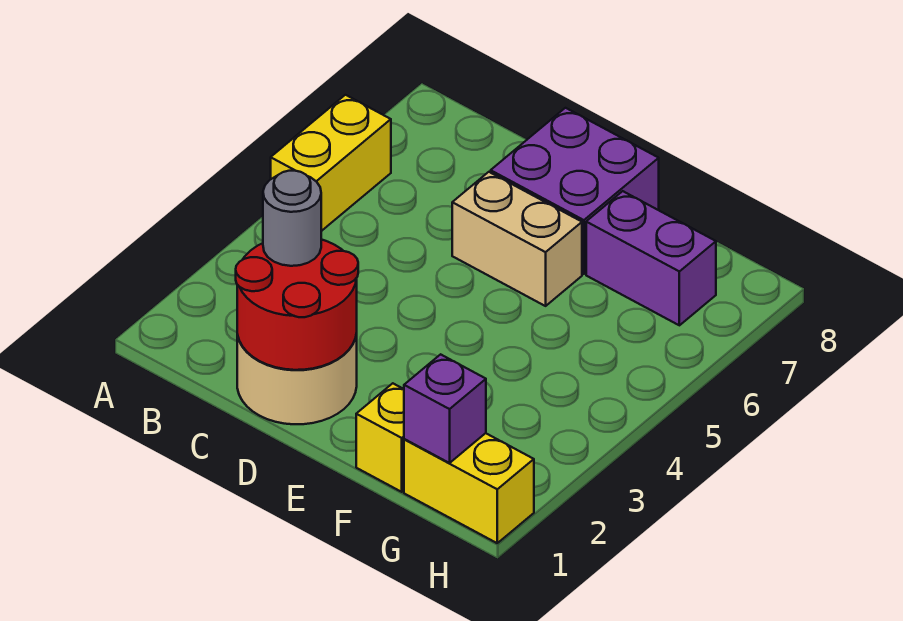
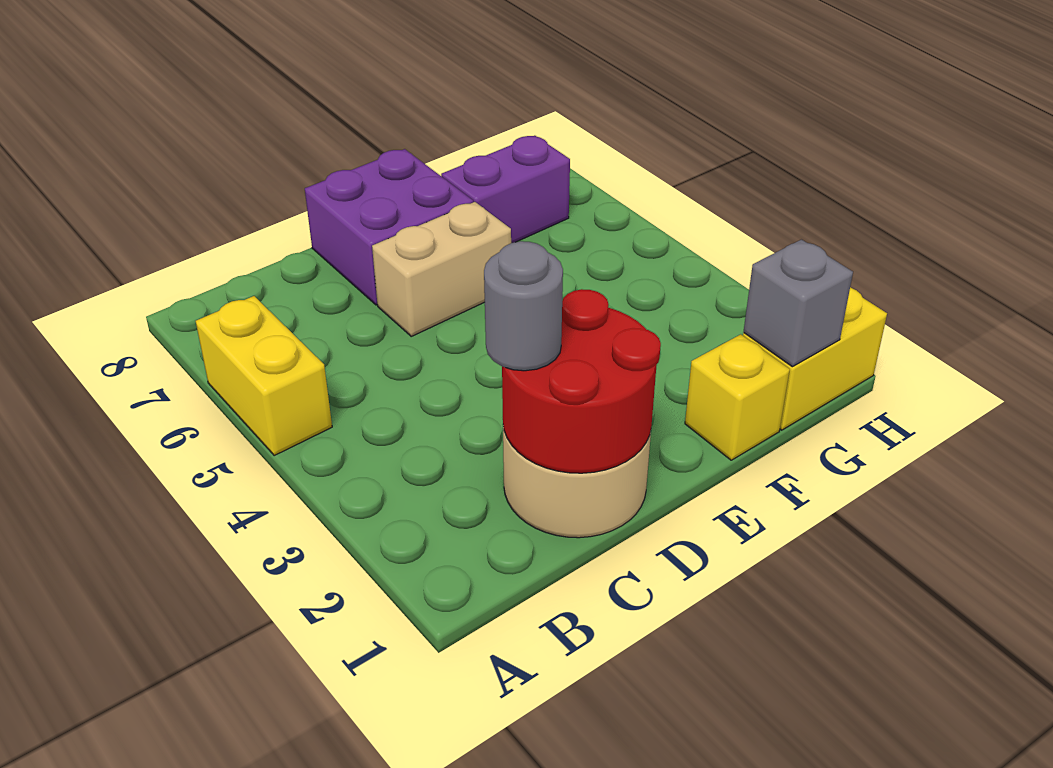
purple brick G1 level 2 -> grey brick G1 level 2

